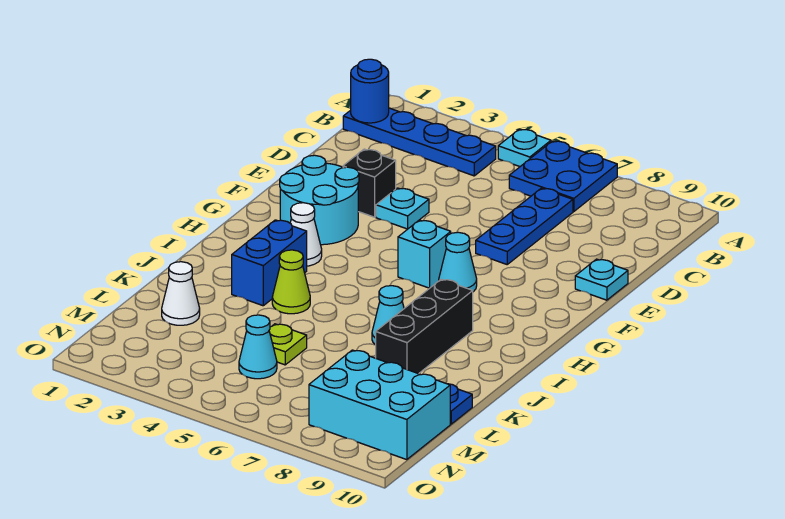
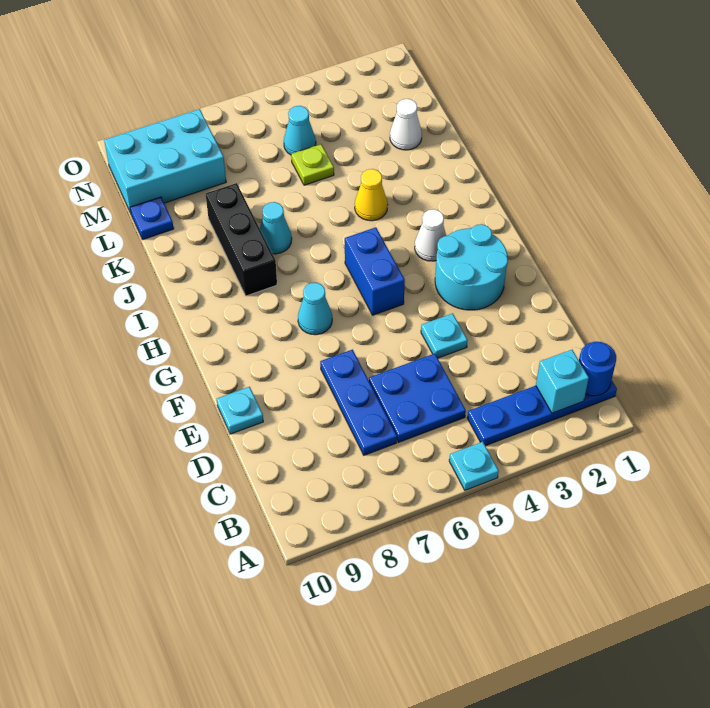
blue plate A6:B7 level 1 -> blue plate C5:D6 level 1
black brick E3 level 1 -> none
cyan brick G6 level 1 -> cyan brick B2 level 2
blue brick I3:J3 level 1 -> blue brick G5:H5 level 1
lime cone J4 level 1 -> yellow cone J4 level 1

